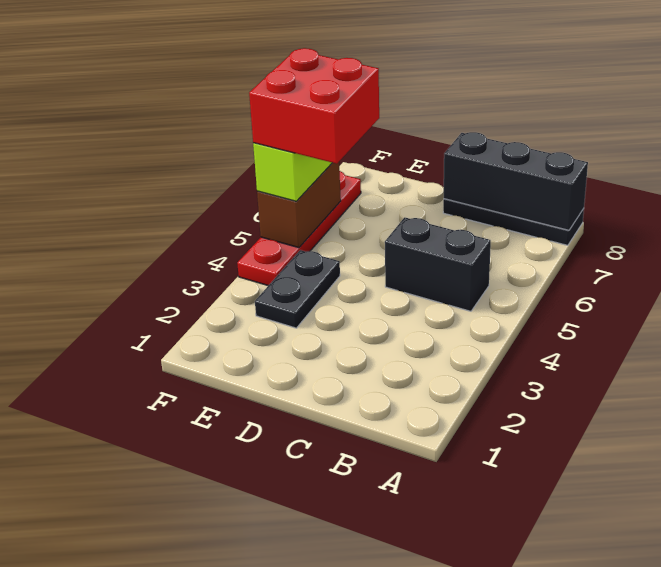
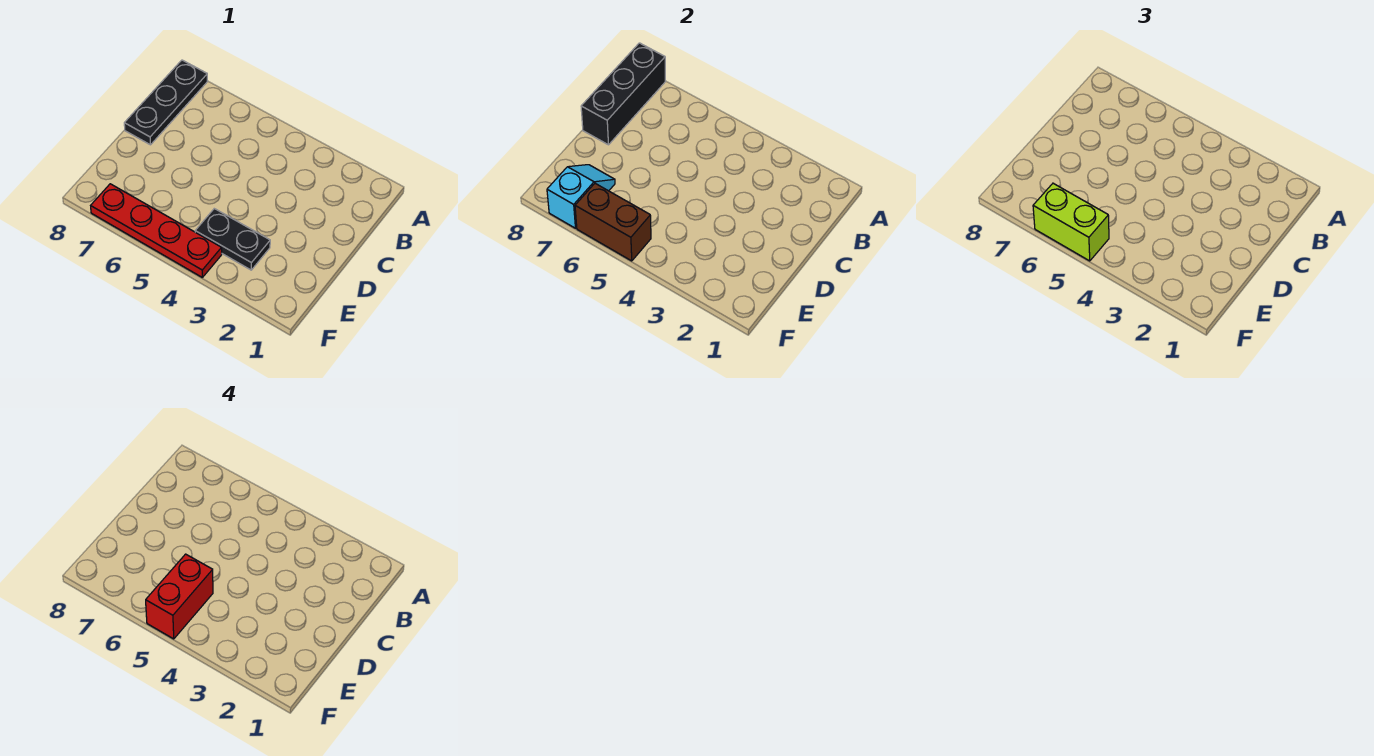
black brick B5:C5 level 1 -> none
red brick E5:F6 level 4 -> red brick E5:F5 level 4
none -> cyan slope E7:F7 level 2 top F

